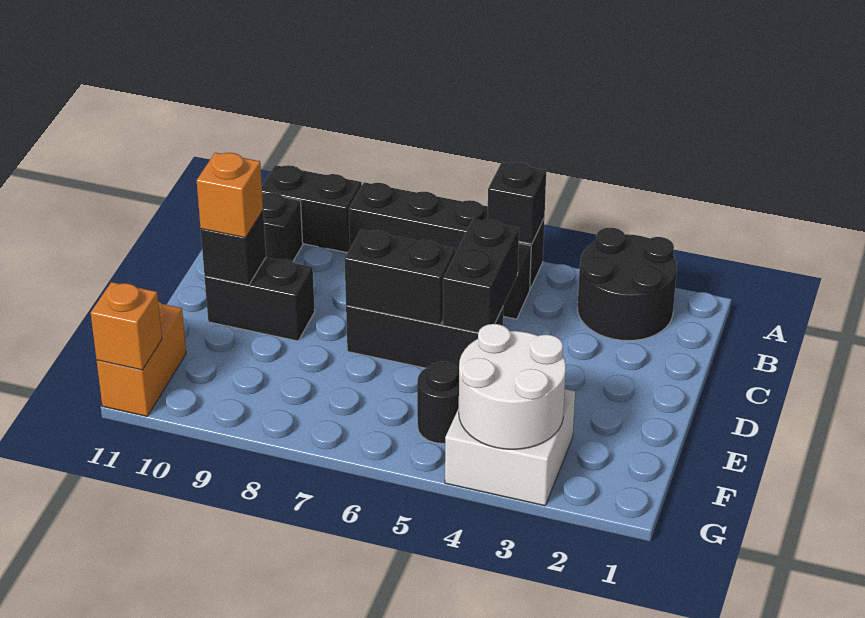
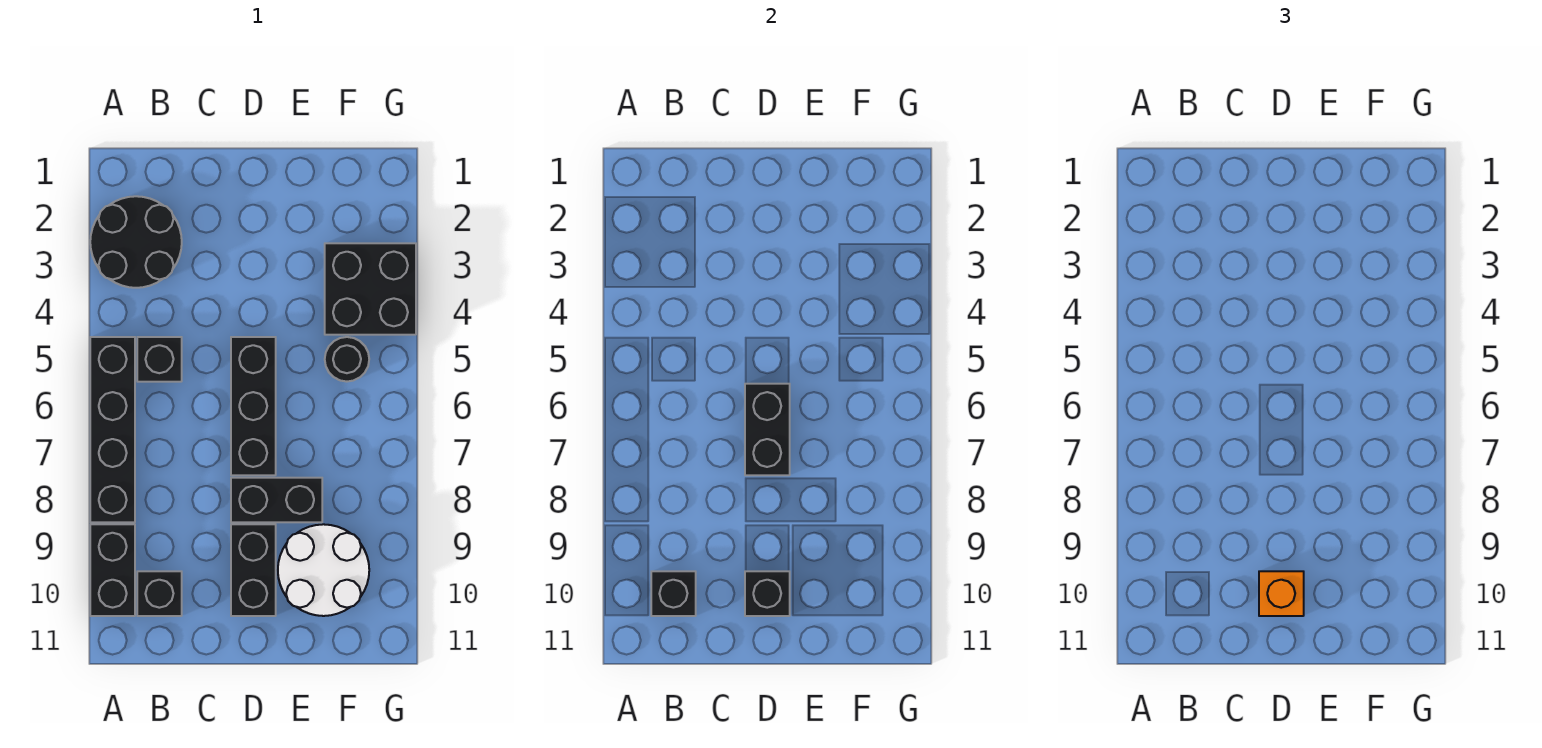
black brick A5 level 2 -> black brick B10 level 2
black brick C5:D5 level 2 -> black brick D8:E8 level 1
white brick F3:G4 level 1 -> black brick F3:G4 level 1
white round brick F3:G4 level 2 -> white round brick E9:F10 level 1
orange brick F11:G11 level 1 -> none
orange brick G11 level 2 -> none

